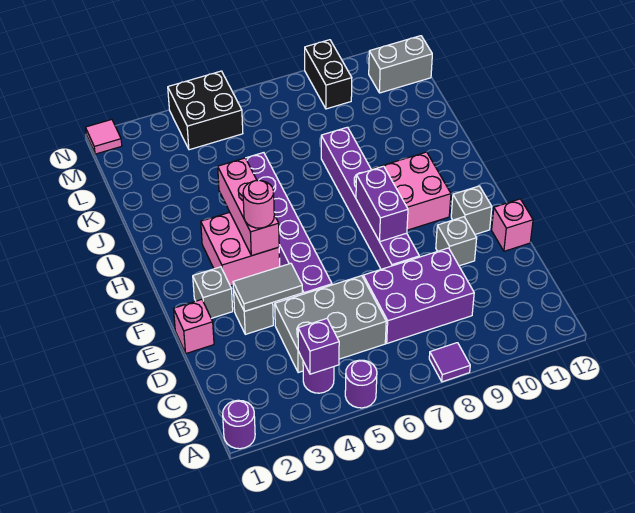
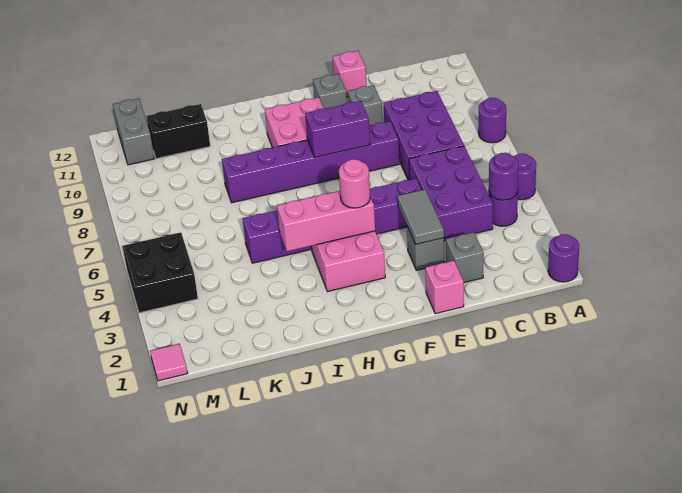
purple tile A8 level 1 -> purple round brick A8 level 1
purple brick B4 level 2 -> purple round brick B4 level 2
grey brick C4:D6 level 1 -> purple brick C4:D6 level 1
grey brick F2 level 1 -> grey brick D2 level 1
black brick M9:N9 level 1 -> black brick K11:L11 level 1

